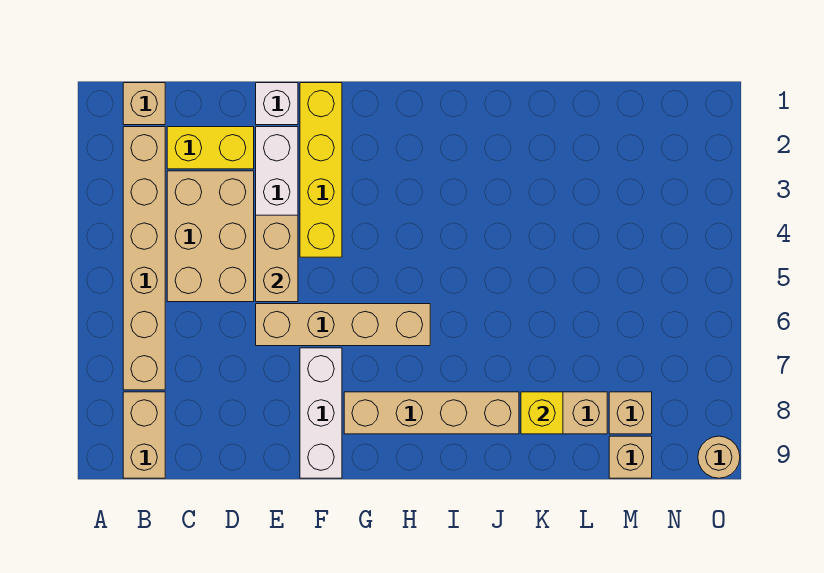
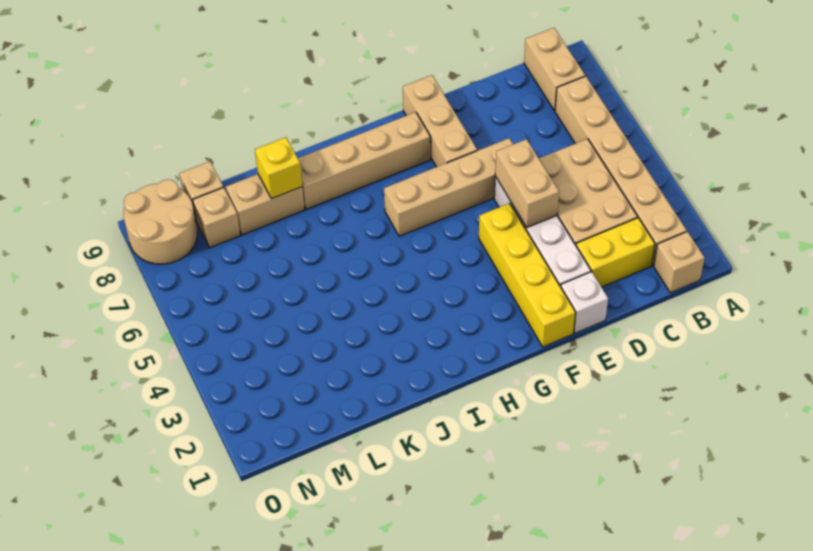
white brick F7:F9 level 1 -> tan brick F7:F9 level 1
tan round brick O9 level 1 -> tan round brick N8:O9 level 1

